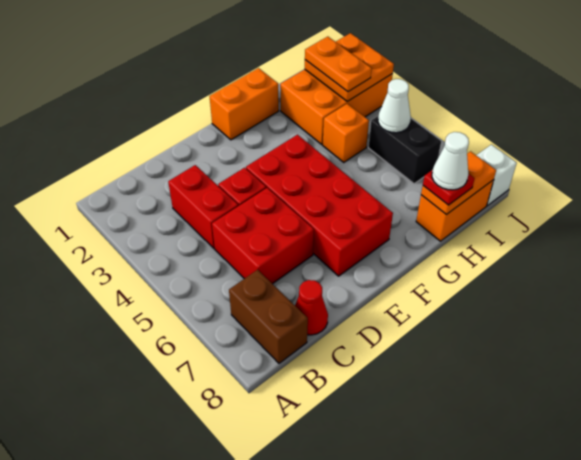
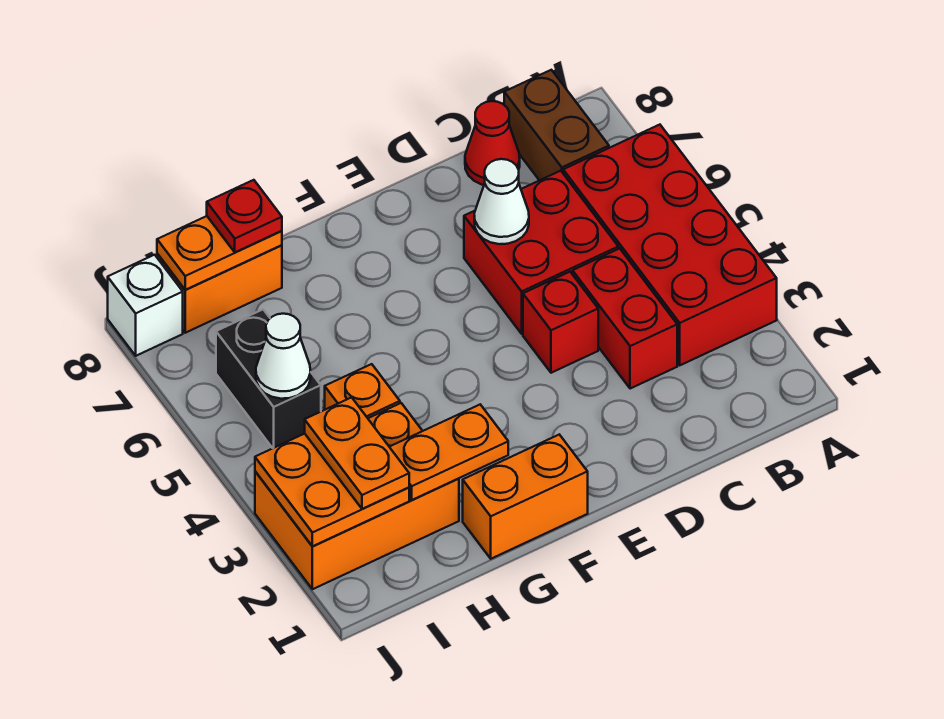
red brick E4:F7 level 1 -> red brick A3:B6 level 1
none -> orange plate G2:H2 level 2
white cone H8 level 4 -> white cone D6 level 2

